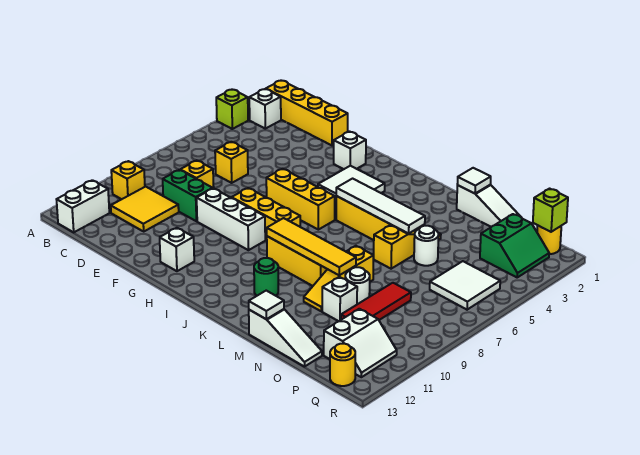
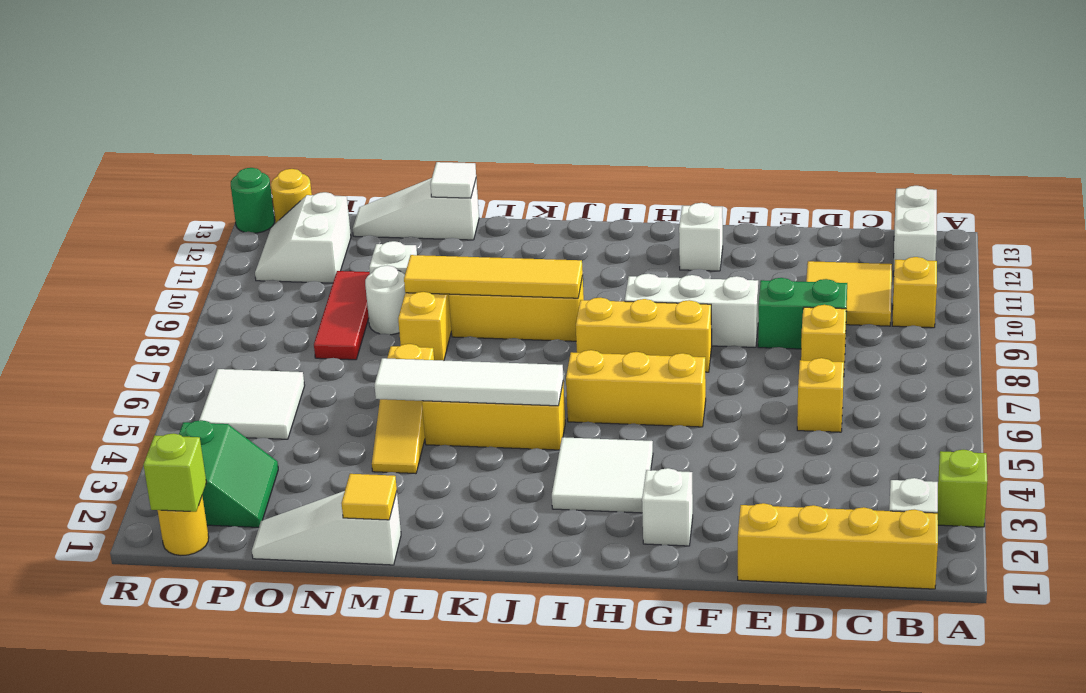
green round brick K11 level 1 -> green round brick R13 level 1
white tile M1 level 2 -> yellow tile M1 level 2
white round brick N5 level 1 -> none
green slope P2:Q3 level 1 top P -> green slope P2:Q3 level 1 top Q

